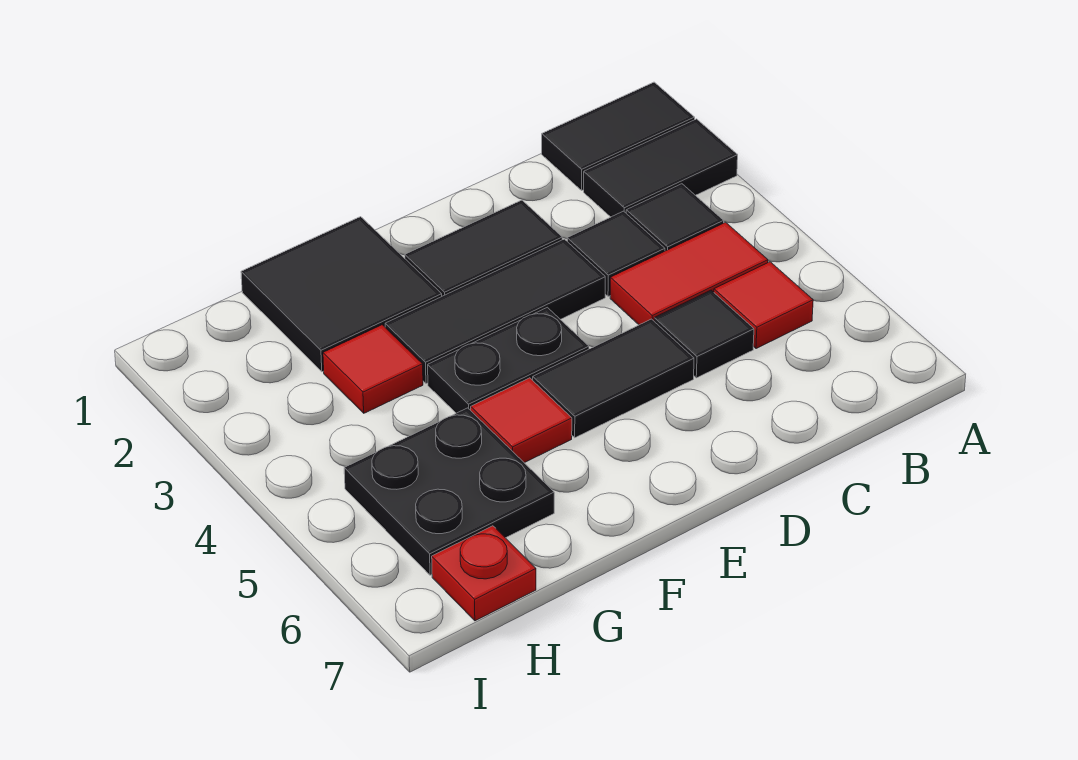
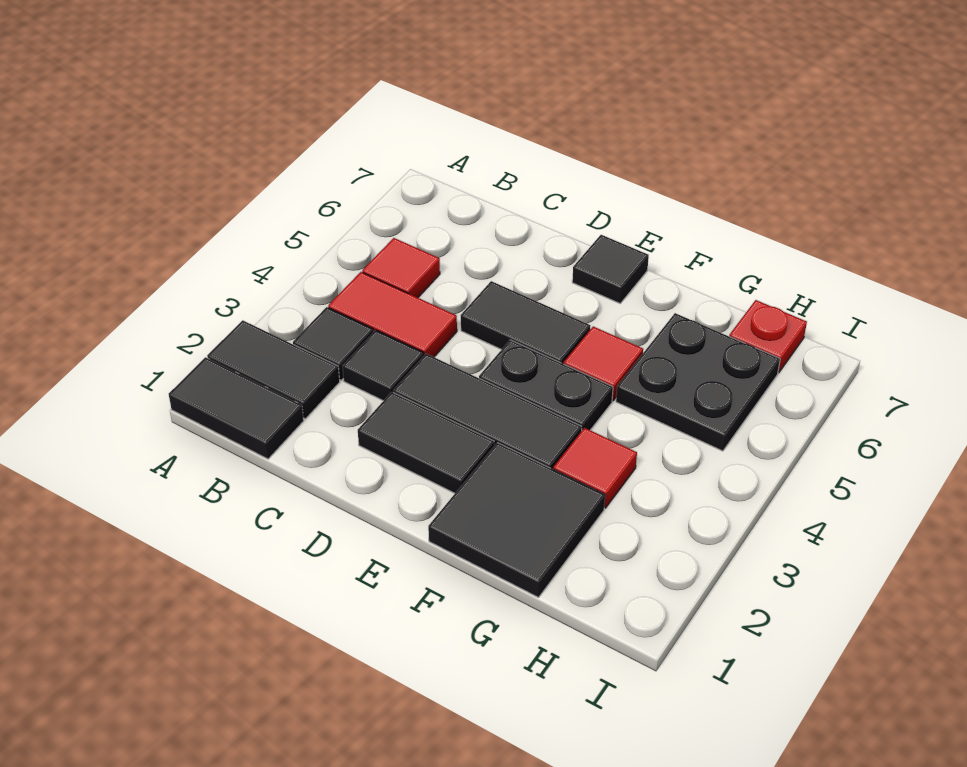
black tile C5 level 1 -> black tile E7 level 1

